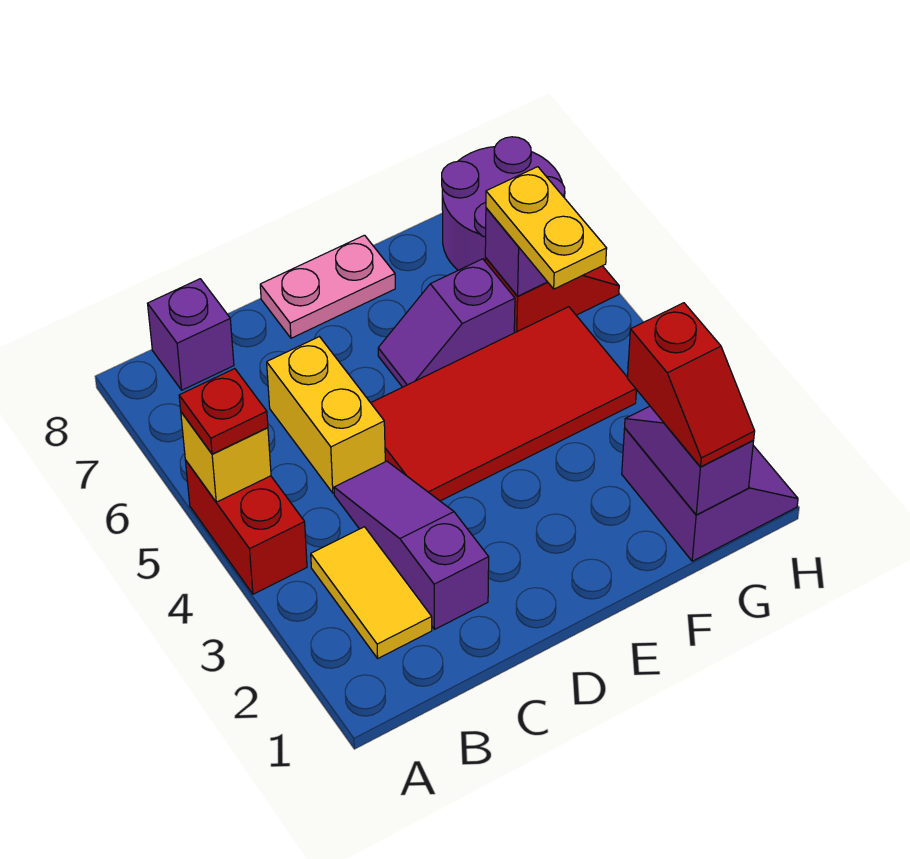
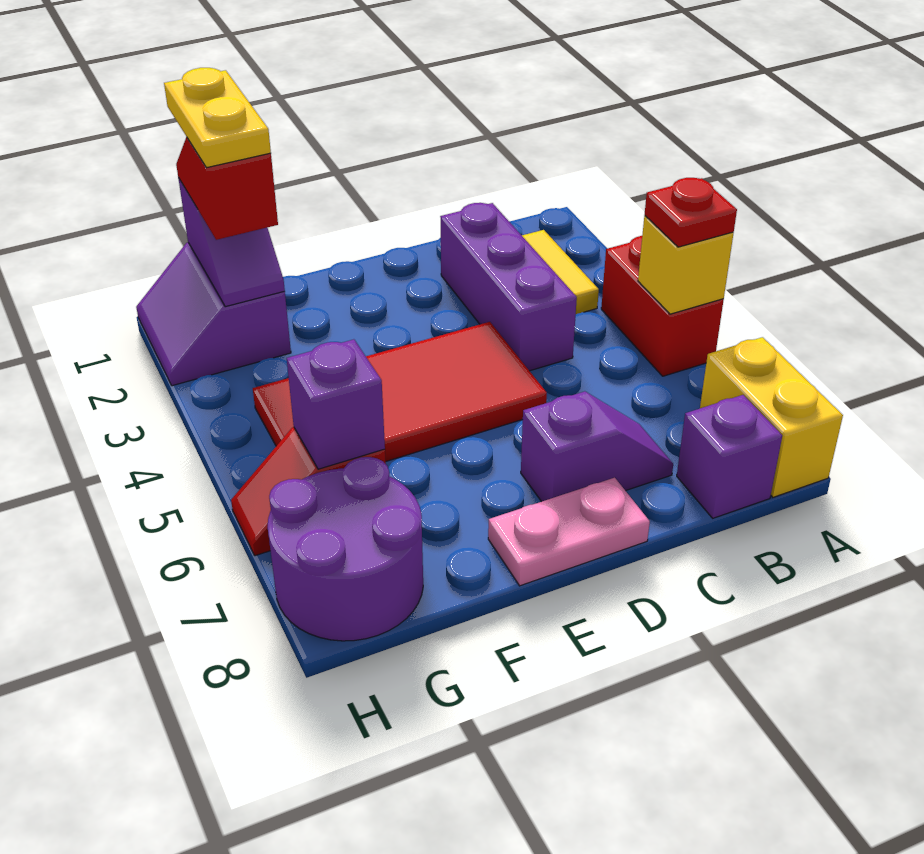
purple slope C2:C4 level 1 top 2 -> purple brick C2:C4 level 1
yellow brick C5:C6 level 1 -> yellow brick A7:A8 level 1
purple slope E6:F6 level 1 top F -> purple slope C7:D7 level 1 top D
yellow plate G5:G6 level 3 -> yellow plate G1:G2 level 4

